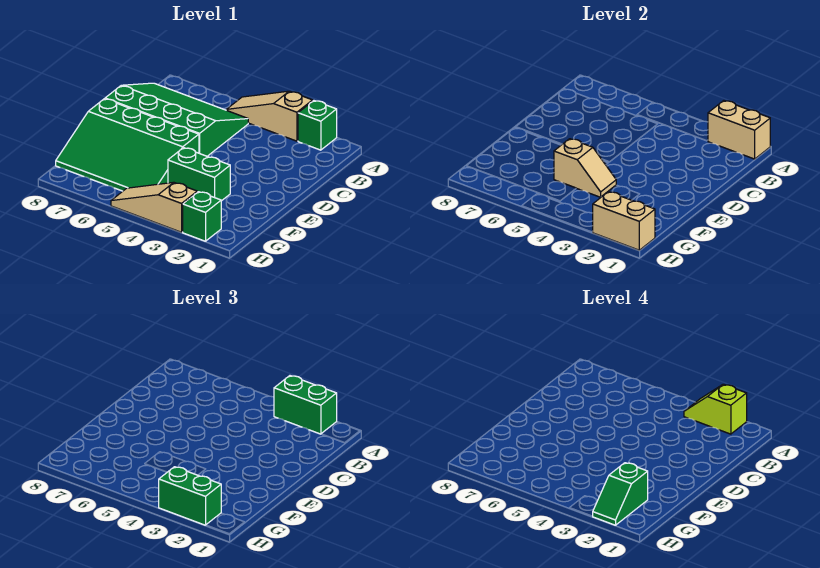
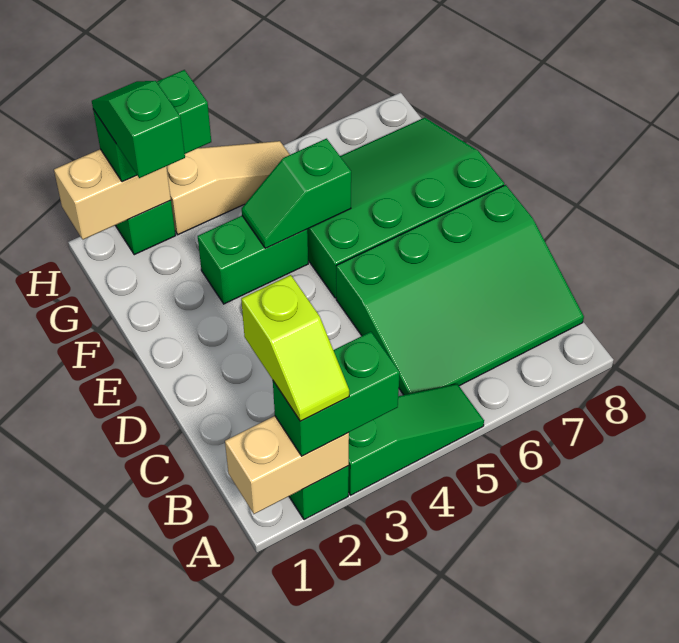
lime slope A2:A3 level 4 top 2 -> lime slope A2:B2 level 4 top B
tan slope A3:A5 level 1 top 3 -> green slope A3:A5 level 1 top 3
tan slope F4:F5 level 2 top 5 -> green slope F4:F5 level 2 top 5

